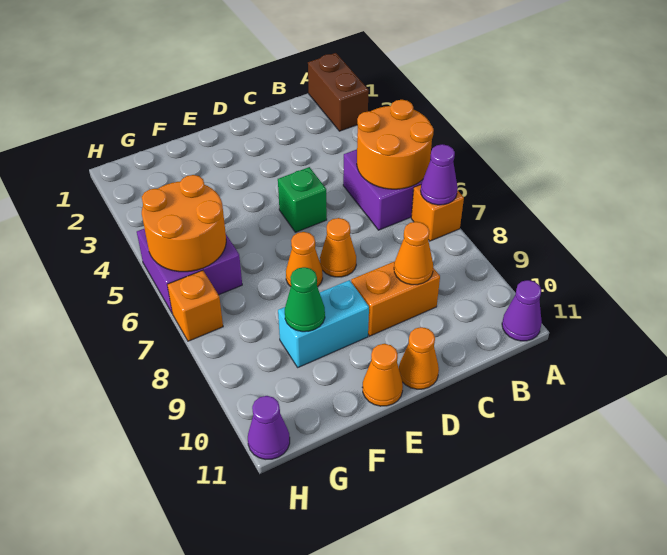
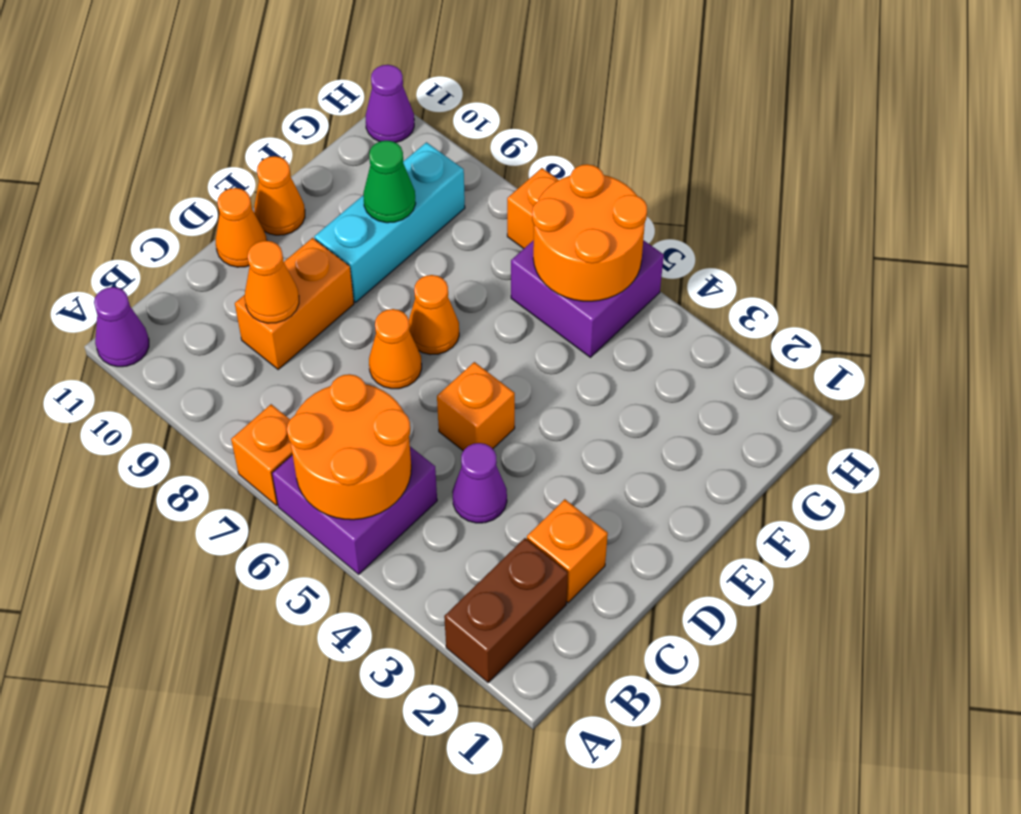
brown brick A1:A2 level 1 -> brown brick A2:B2 level 1
purple cone A7 level 2 -> purple cone C4 level 1
none -> orange brick C2 level 1
green brick D5 level 1 -> orange brick D5 level 1
cyan brick E9:F9 level 1 -> cyan brick E9:G9 level 1

